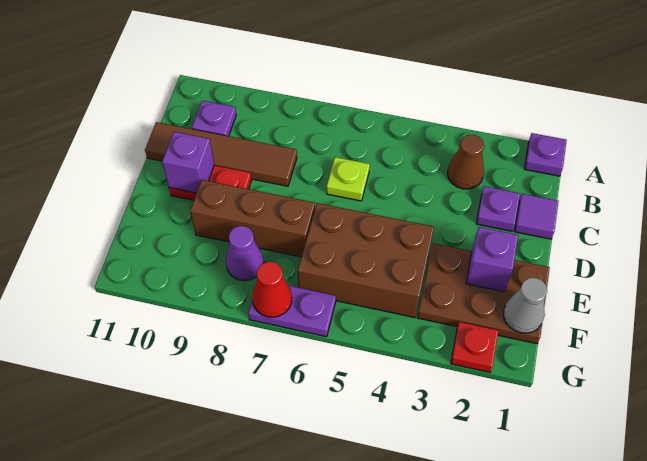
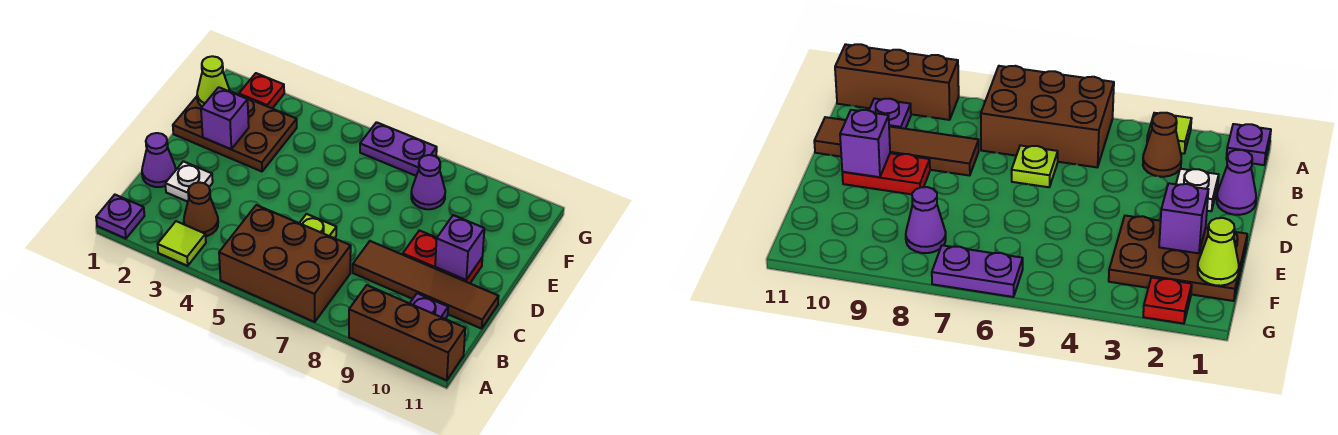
none -> lime tile A3 level 1
purple tile C1 level 1 -> purple cone C1 level 1
purple plate C2 level 1 -> white plate C2 level 1
brown brick E4:F6 level 1 -> brown brick A5:B7 level 1
brown brick E7:E9 level 1 -> brown brick A9:A11 level 1
grey cone F1 level 2 -> lime cone F1 level 2
red cone G7 level 2 -> none

